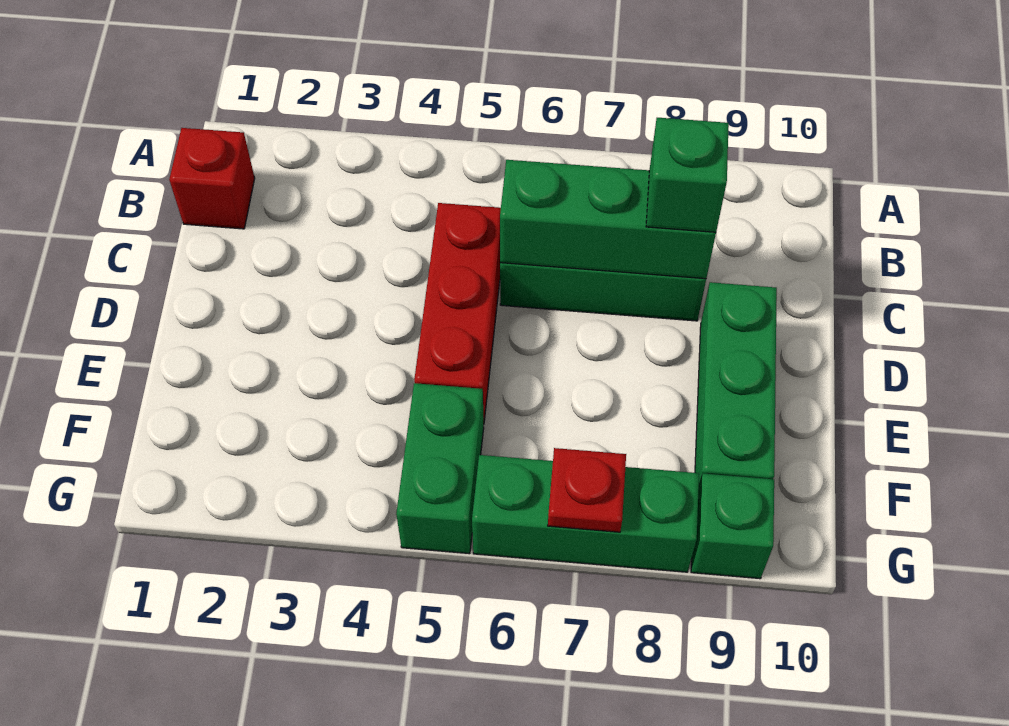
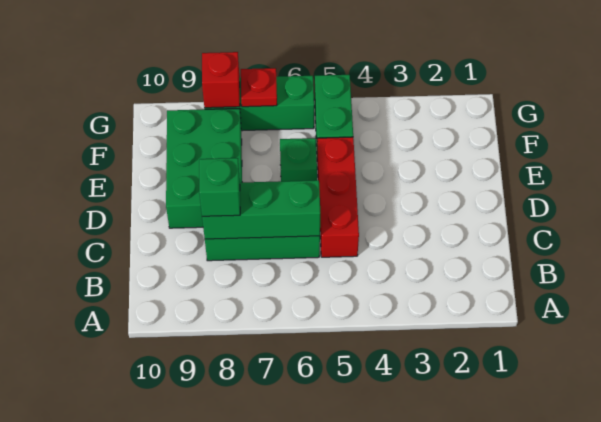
red brick B1 level 1 -> red brick G8 level 2
green brick D9:F9 level 1 -> green brick D8:F9 level 1
green brick G9 level 1 -> green brick E6 level 1

